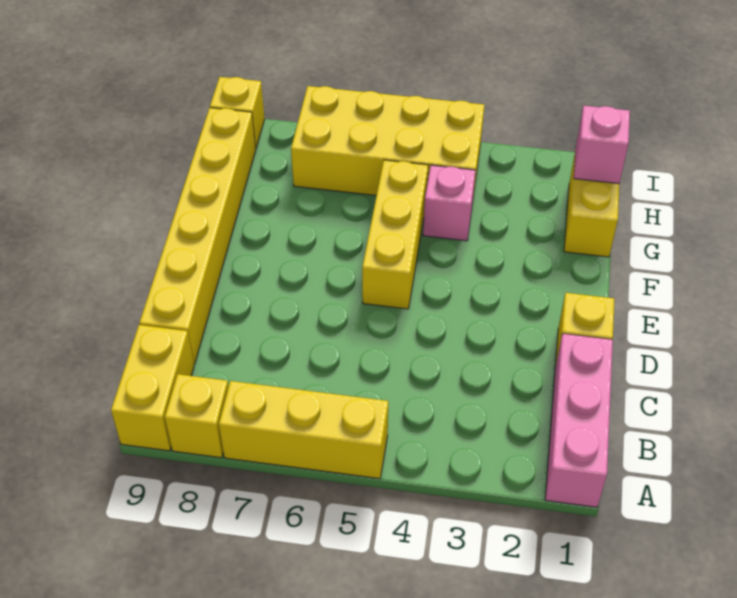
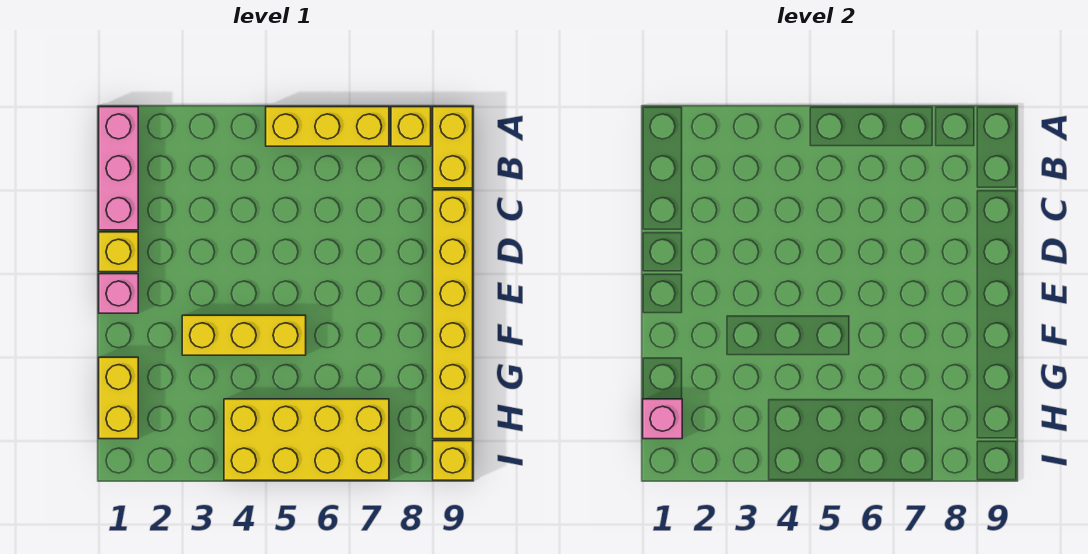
yellow brick E5:G5 level 1 -> yellow brick F3:F5 level 1
pink brick G4 level 1 -> pink brick E1 level 1

